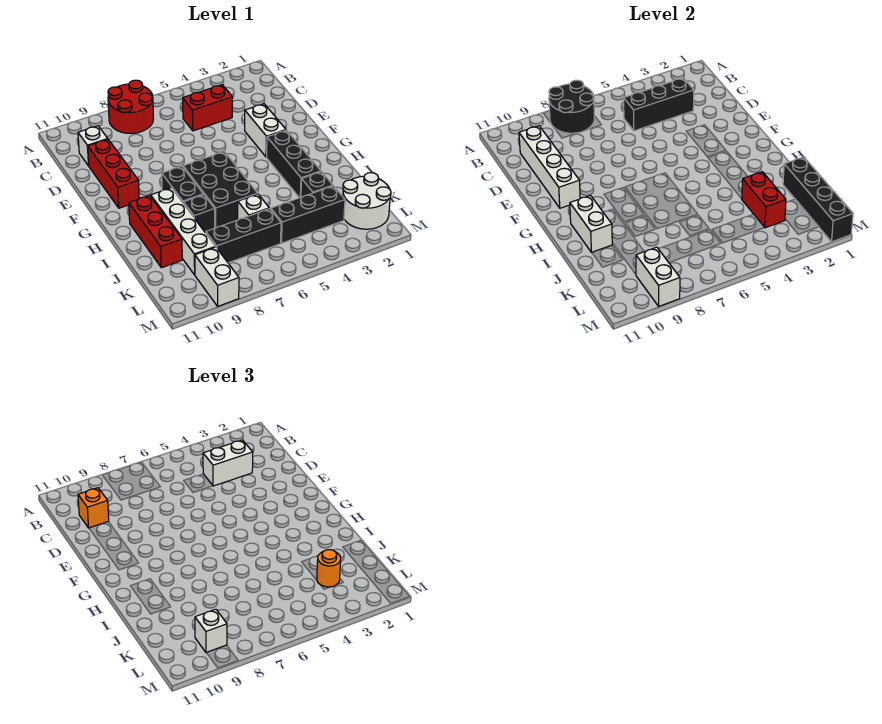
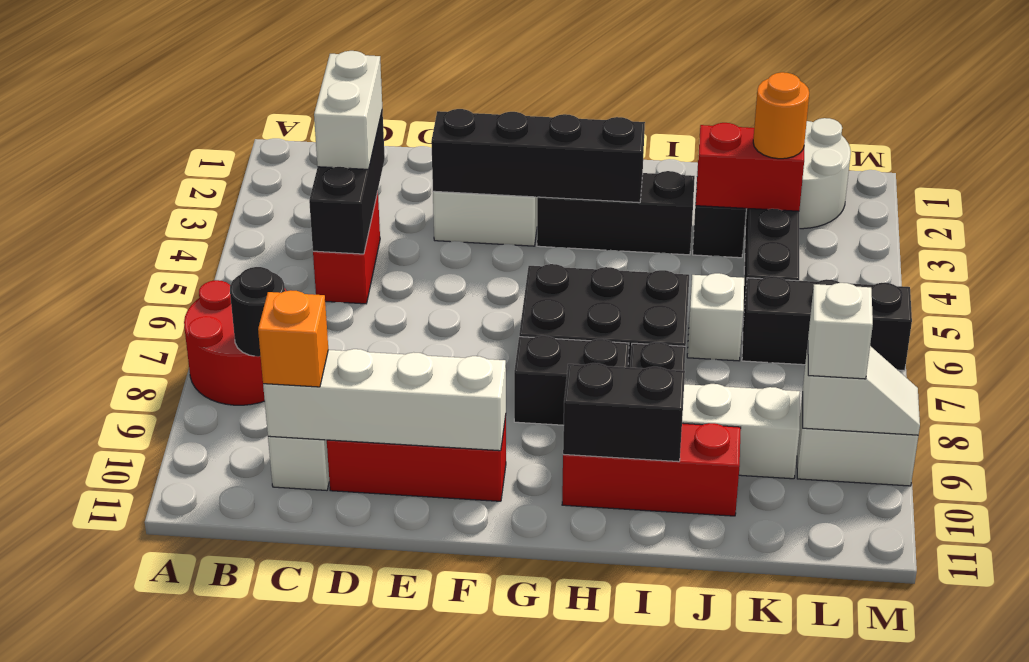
black round brick A7:B8 level 2 -> black round brick B8 level 2
white brick H10:I10 level 2 -> black brick H10:I10 level 2
black brick J1:M1 level 2 -> black brick E3:H3 level 2
black brick K6:K8 level 1 -> black brick K6:M6 level 1
white brick L9:M9 level 2 -> white slope L9:M9 level 2 top L

